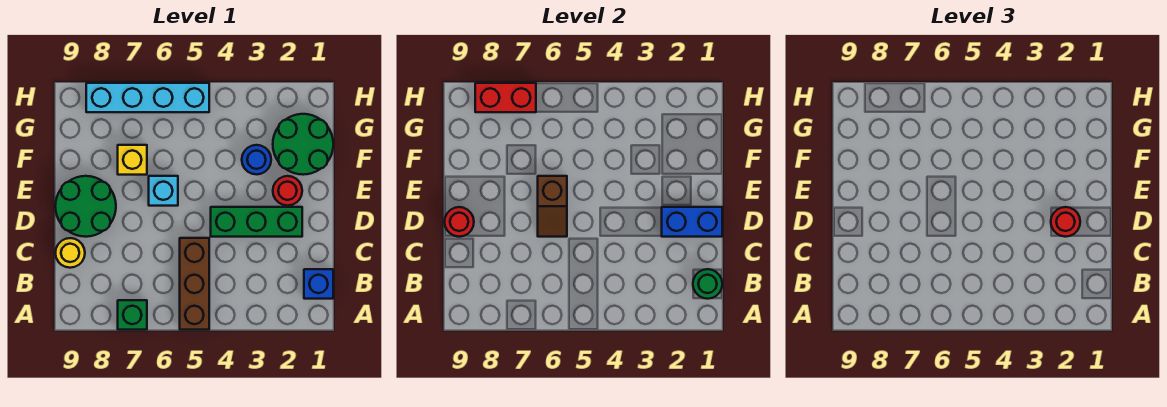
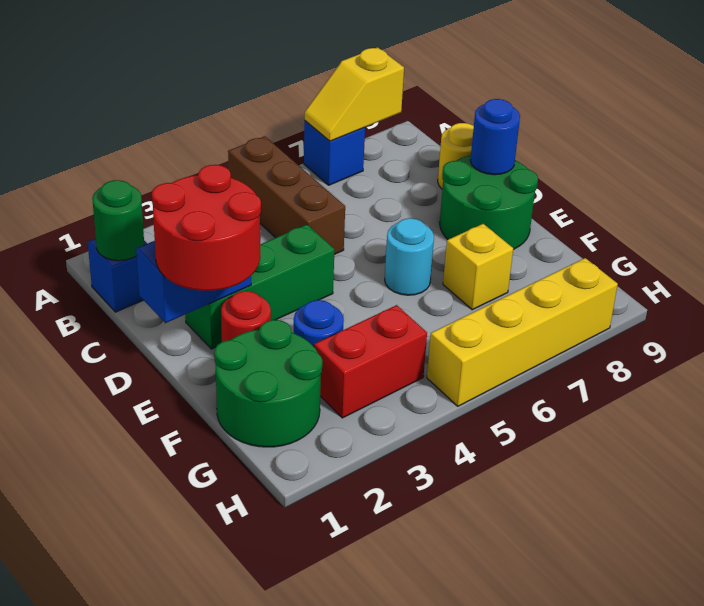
green brick A7 level 1 -> blue brick A7 level 1
none -> yellow slope A7:A8 level 2 top 8
red round brick D2 level 3 -> red round brick D1:E2 level 3
brown slope D6:E6 level 2 top E -> none
red round brick D9 level 2 -> blue round brick D9 level 2
cyan brick E6 level 1 -> cyan round brick E6 level 1
cyan brick H5:H8 level 1 -> yellow brick H5:H8 level 1
red brick H7:H8 level 2 -> red brick G3:G4 level 1

